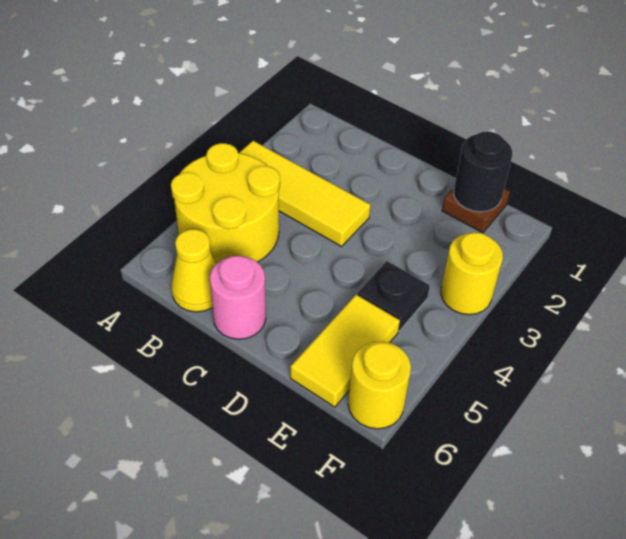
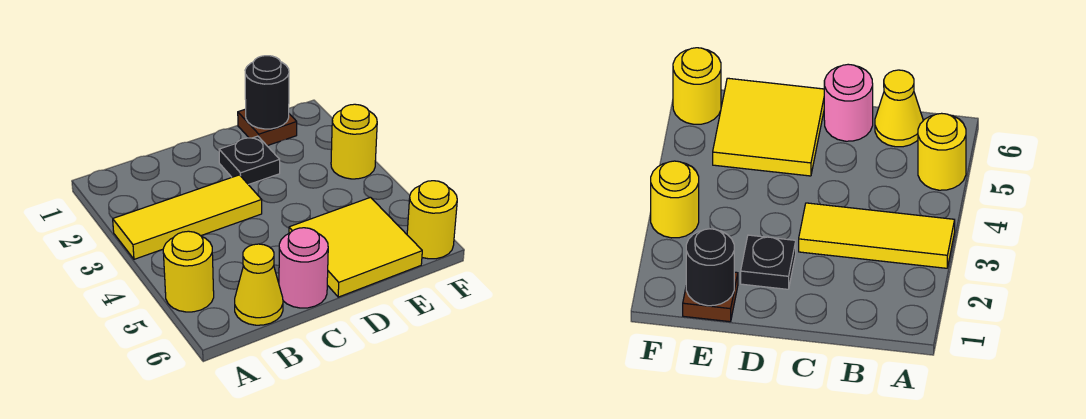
yellow round brick A4:B5 level 1 -> yellow round brick A5 level 1
black plate E4 level 1 -> black plate D2 level 1
yellow tile E5:E6 level 1 -> yellow tile D5:E6 level 1

